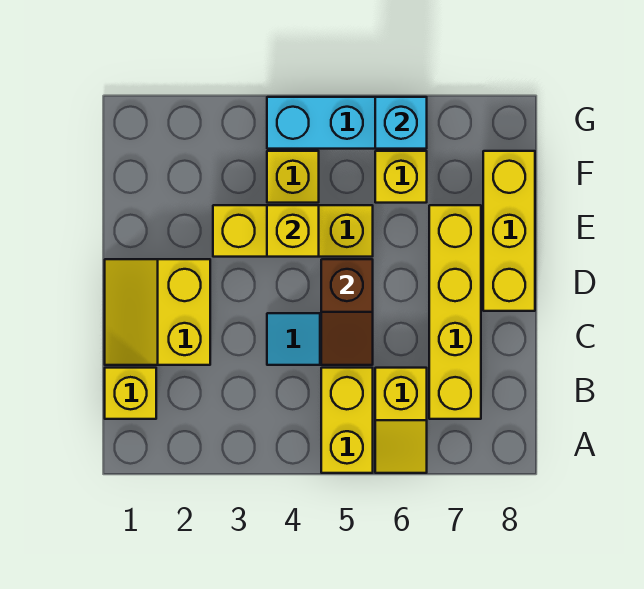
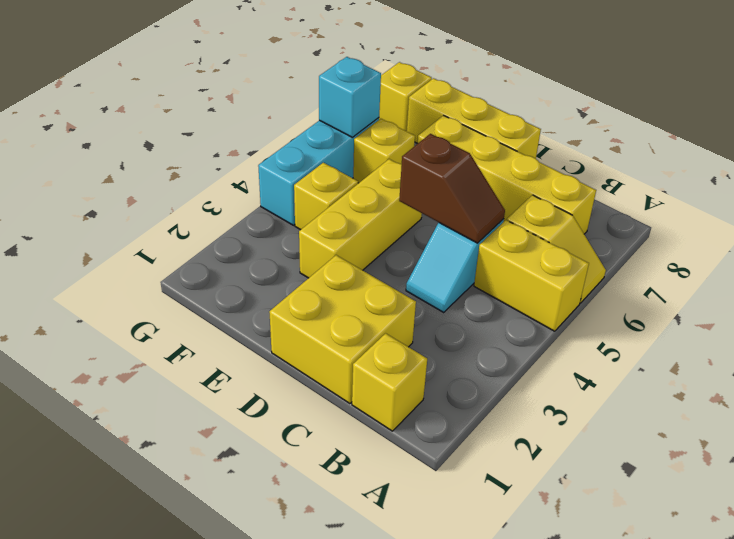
yellow slope C1:D2 level 1 top 2 -> yellow brick C1:D2 level 1
yellow brick E4 level 2 -> yellow brick G8 level 1

